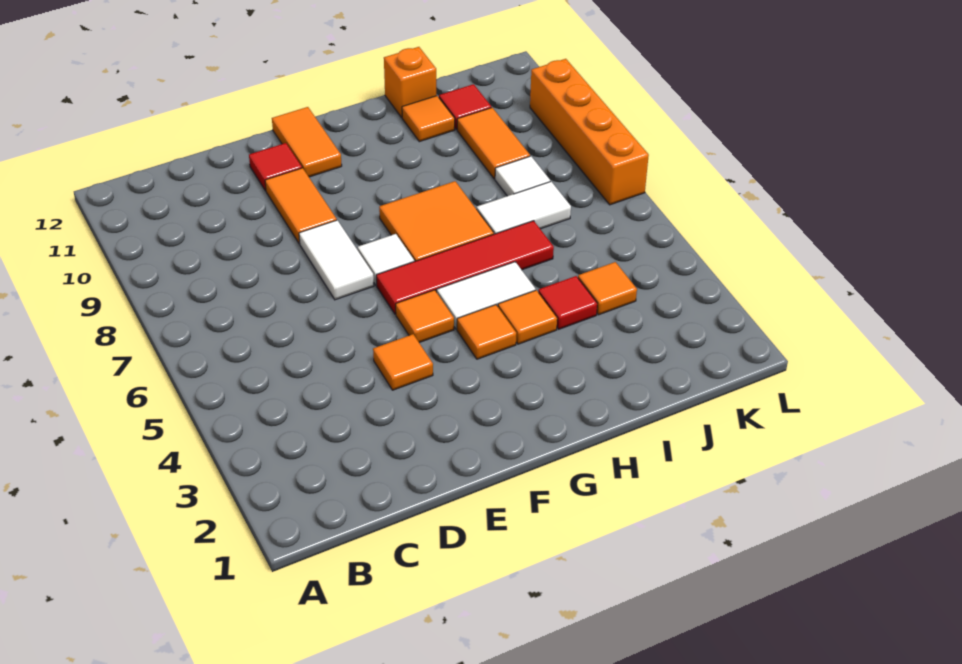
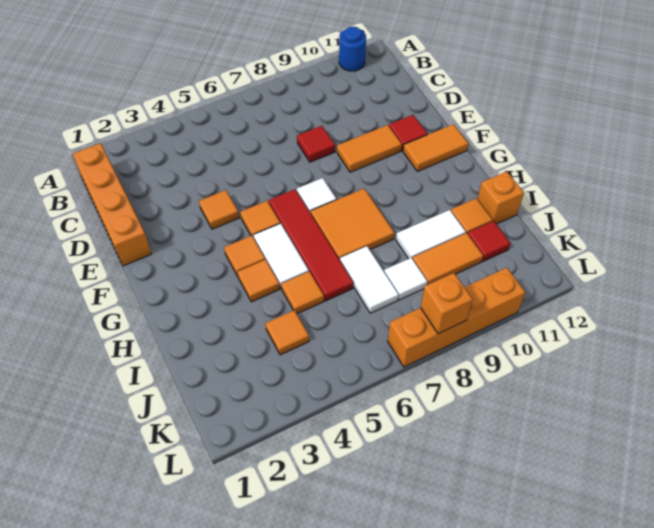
none -> blue round brick A11 level 1
none -> orange brick B1:E1 level 1
white tile E7:E8 level 1 -> white tile I9:I10 level 1
red tile I4 level 1 -> red tile D8 level 1
none -> orange tile I5 level 1
none -> orange brick L8 level 2

